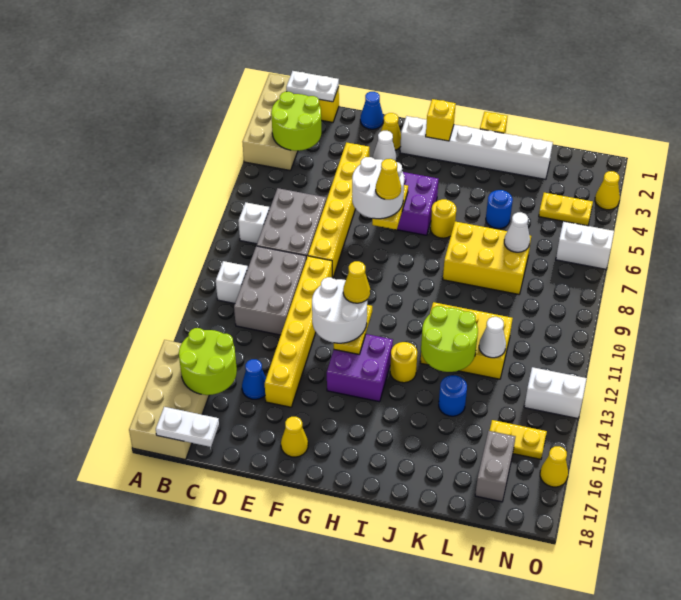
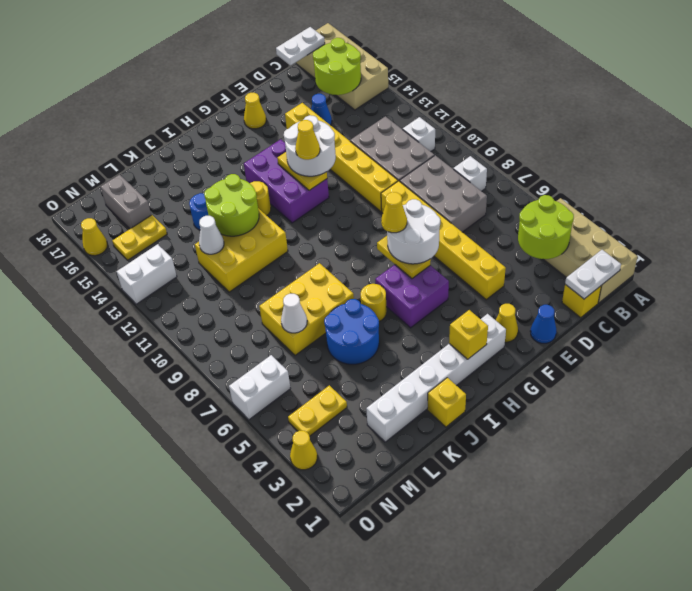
white cone F3 level 1 -> none
purple brick G13:H14 level 1 -> purple brick G12:H14 level 1
blue round brick K5 level 1 -> blue round brick J5:K6 level 1

